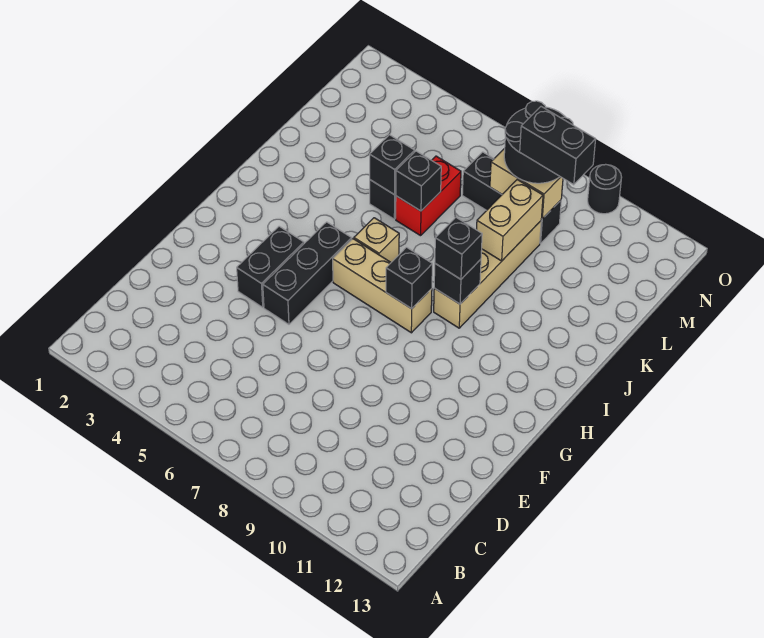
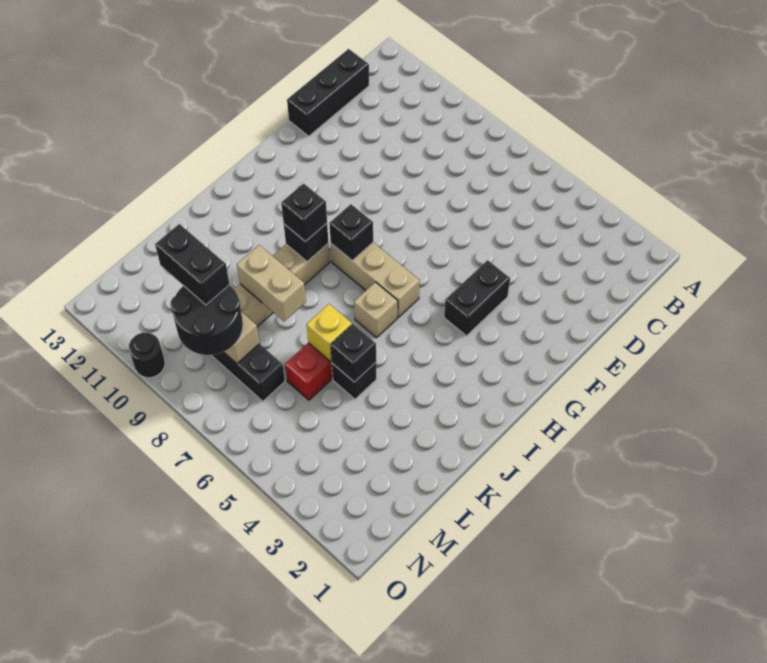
black brick F5:H5 level 1 -> black brick C13:E13 level 1
black brick K6 level 2 -> yellow brick K6 level 2
tan brick K9:L9 level 2 -> tan brick K8:K9 level 2

